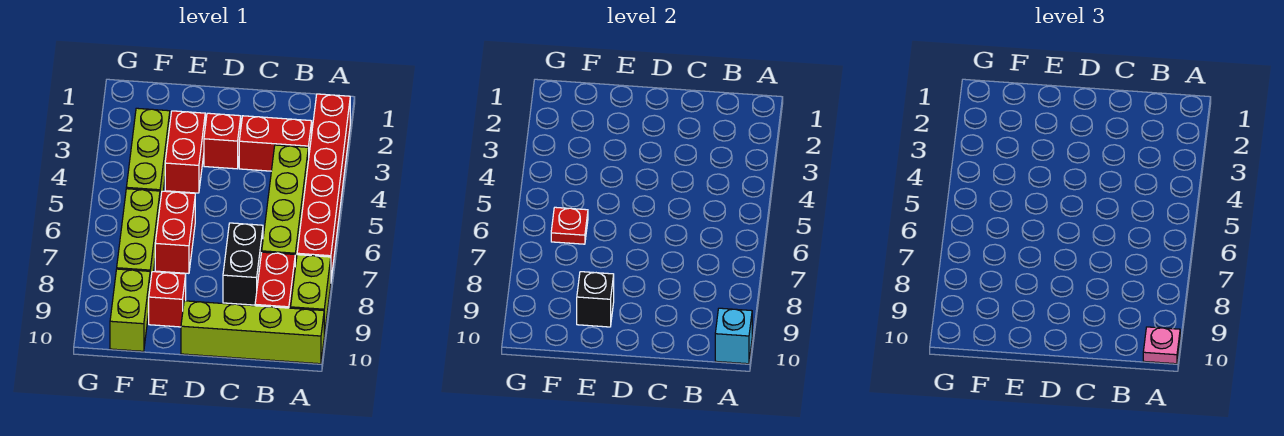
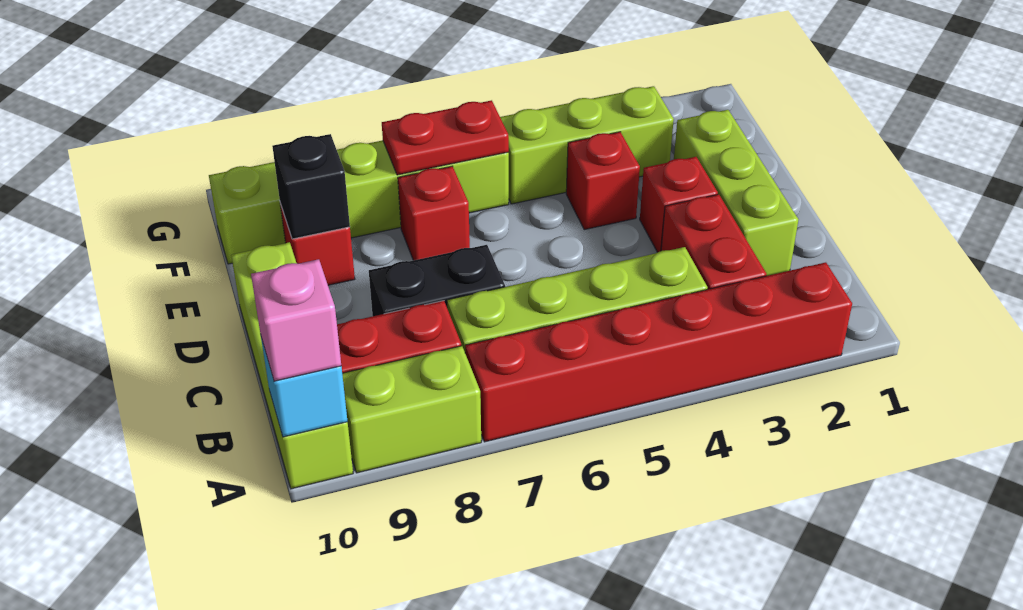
pink plate A10 level 3 -> pink brick A10 level 3
none -> lime brick C2:E2 level 1
red brick E3:E4 level 1 -> red brick E4 level 1
red brick E6:E7 level 1 -> red brick E7 level 1
red plate F6 level 2 -> red plate F6:F7 level 2

